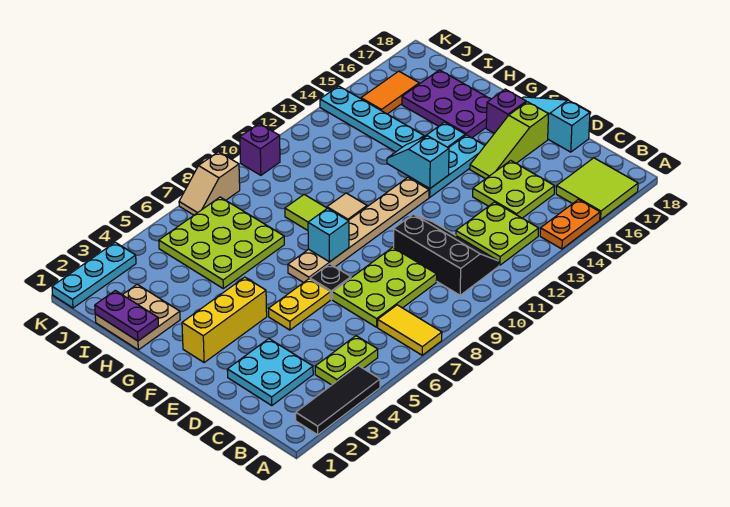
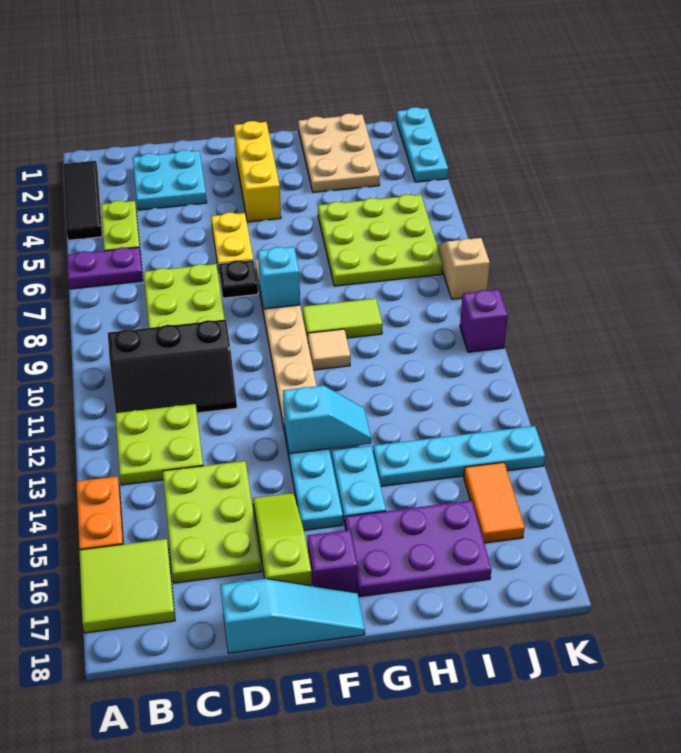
yellow tile A7:B7 level 1 -> none
lime plate C14:D15 level 1 -> lime plate C14:D16 level 1
tan plate H1:I2 level 1 -> tan plate H1:I3 level 1
purple plate H1:I1 level 2 -> purple plate A6:B6 level 1

